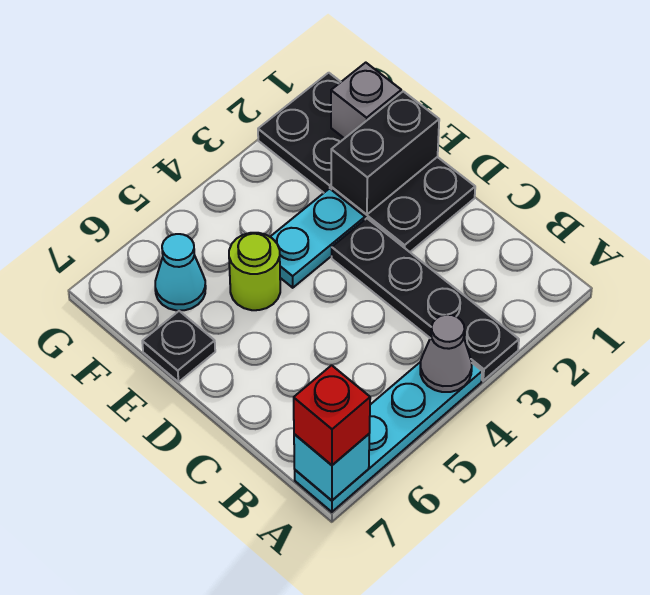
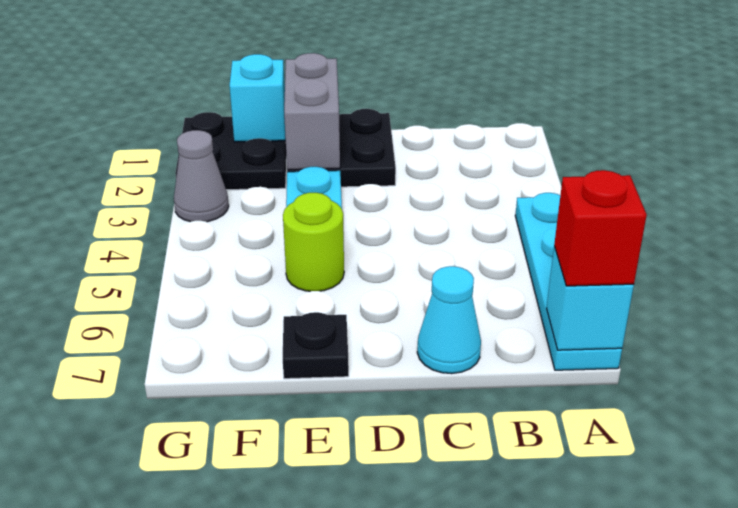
black plate A3:D3 level 1 -> none
grey cone A4 level 2 -> grey cone G3 level 1
black brick E1:E2 level 2 -> grey brick E1:E2 level 2
grey brick F1 level 2 -> cyan brick F1 level 2
cyan cone F6 level 1 -> cyan cone C7 level 1

